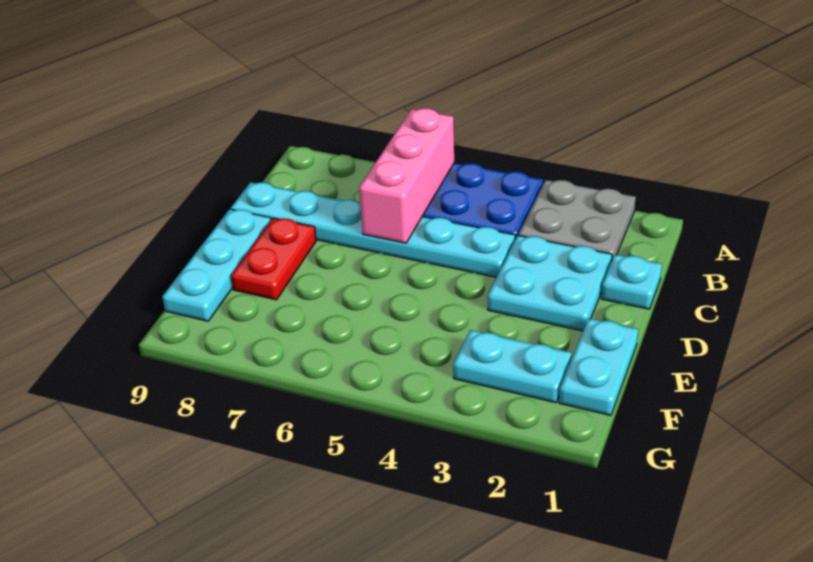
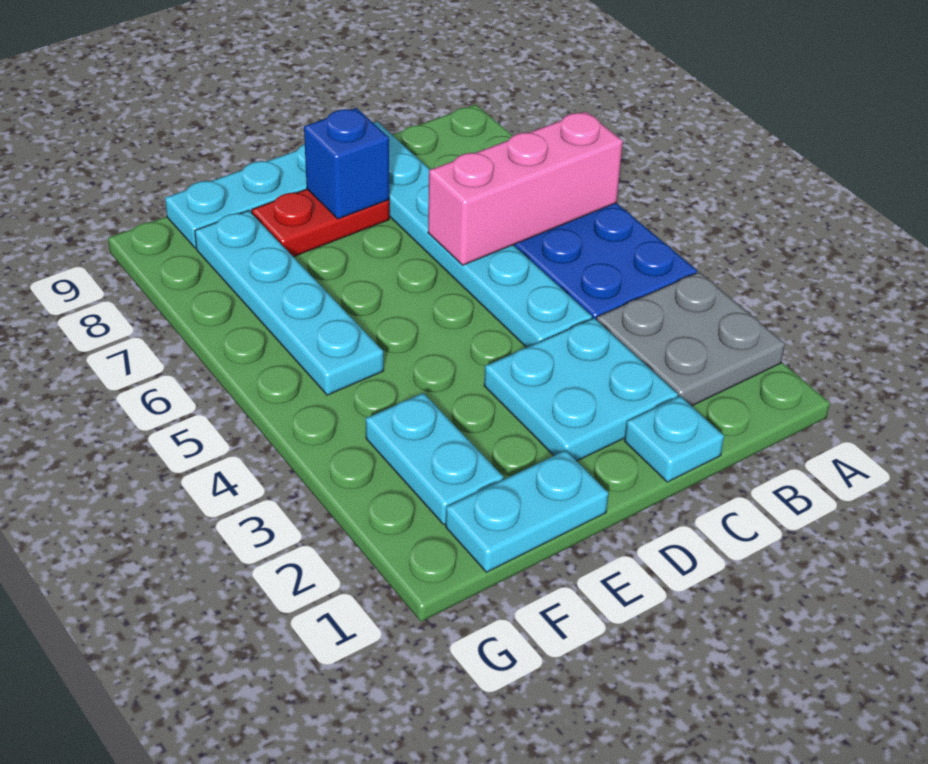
none -> blue brick D8 level 2
none -> cyan plate F5:F8 level 1

